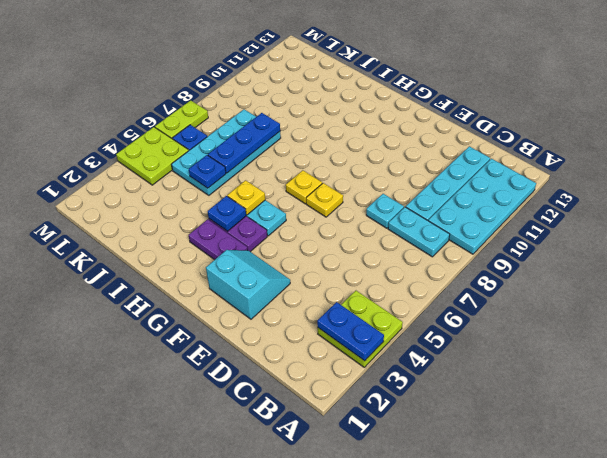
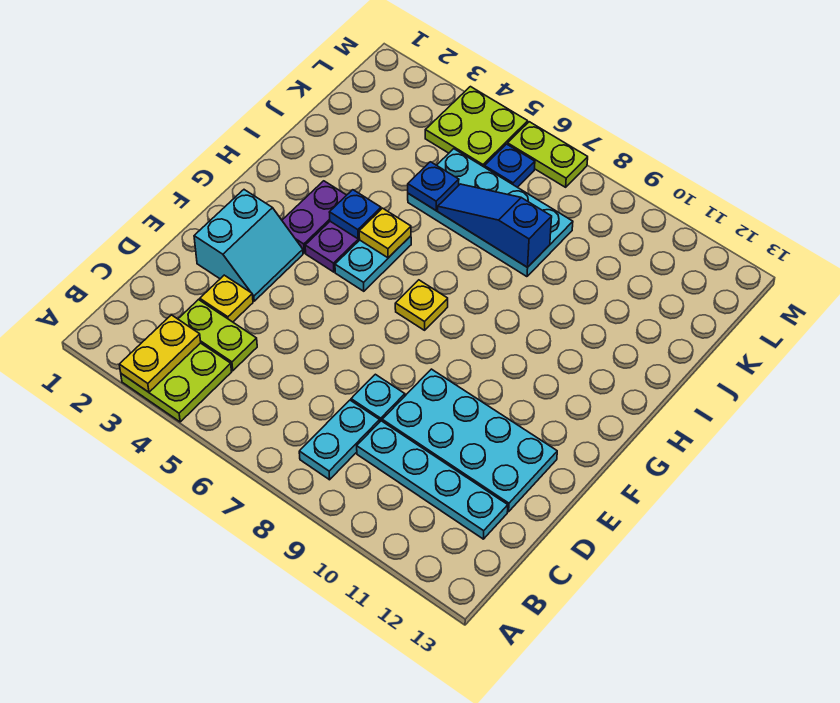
blue plate A3:B3 level 2 -> yellow plate A3:B3 level 2
cyan plate A9:B12 level 1 -> cyan plate D9:E12 level 1
none -> lime plate C3:C4 level 1
yellow plate F7 level 1 -> yellow plate D3 level 1
blue plate J6:J8 level 2 -> blue slope J6:J8 level 2 top 8

